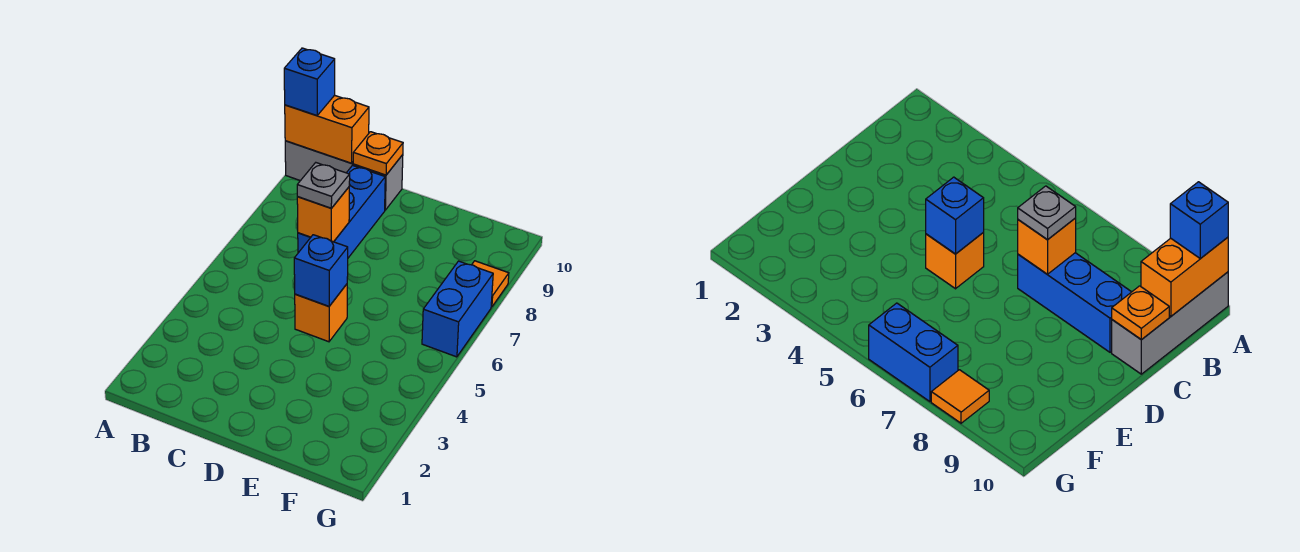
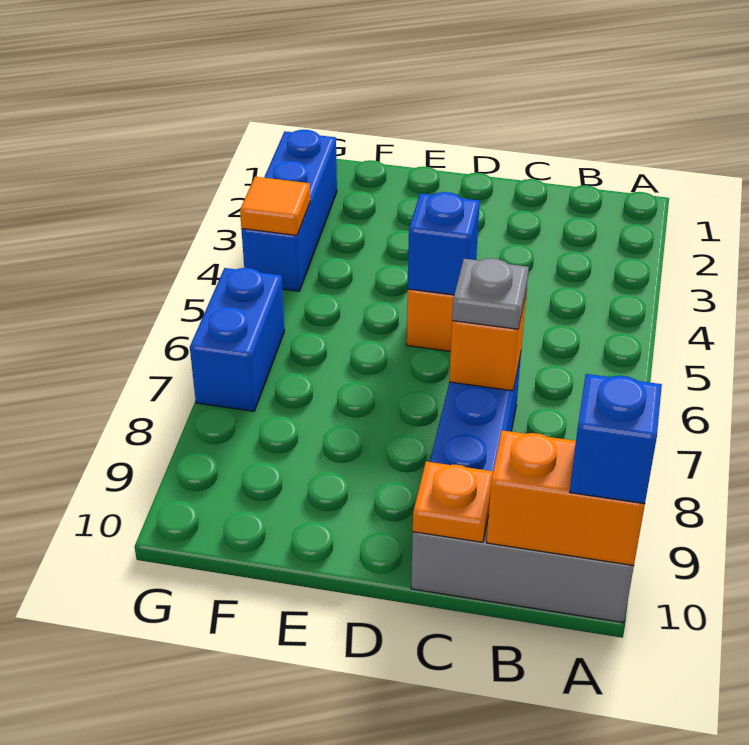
none -> blue brick G2:G4 level 1
orange tile G8 level 1 -> orange tile G4 level 2

